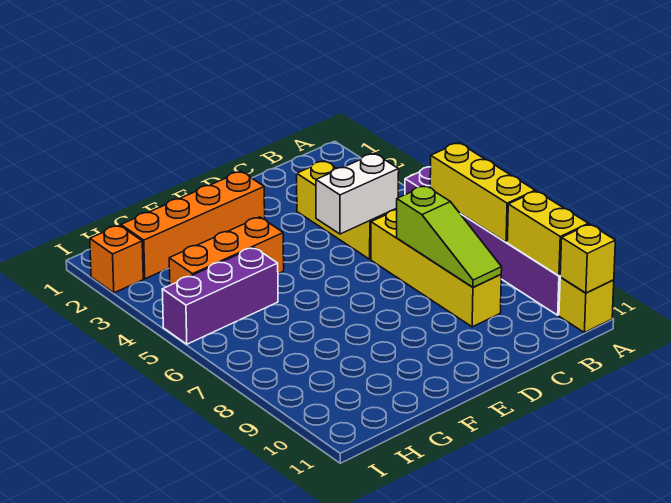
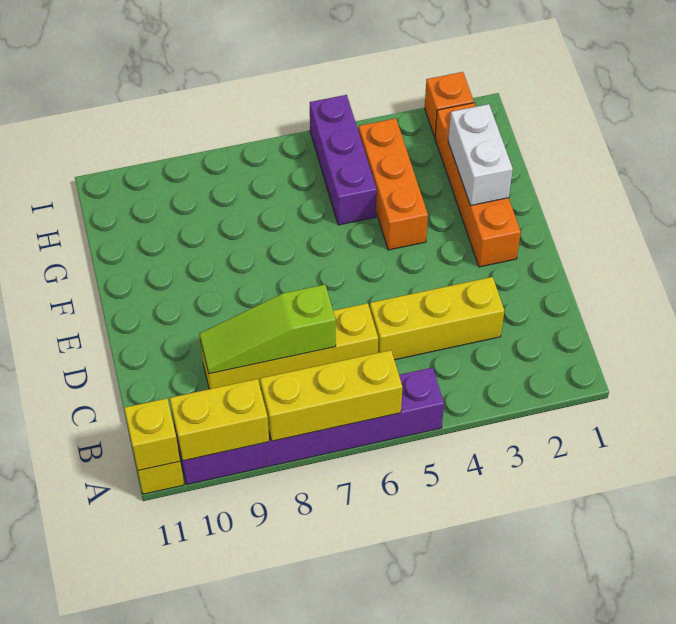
white brick C5:D5 level 2 -> white brick F2:G2 level 2

